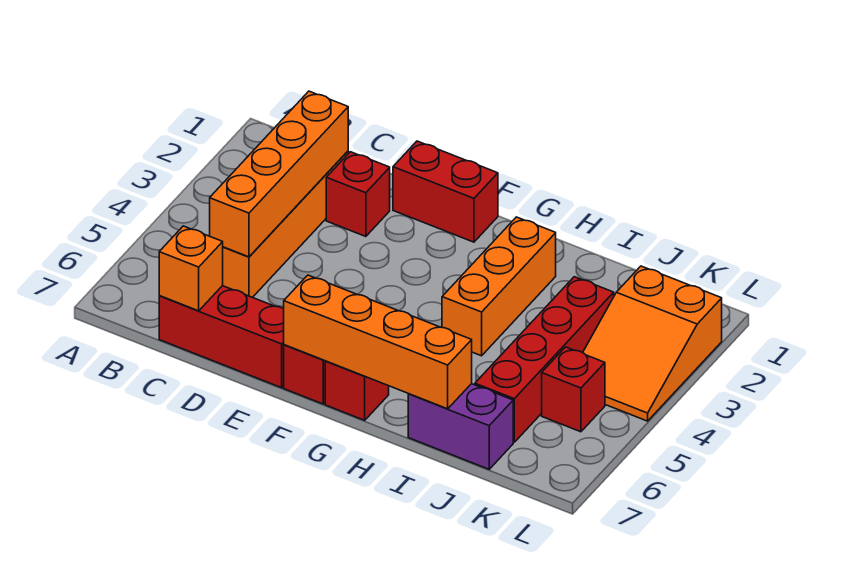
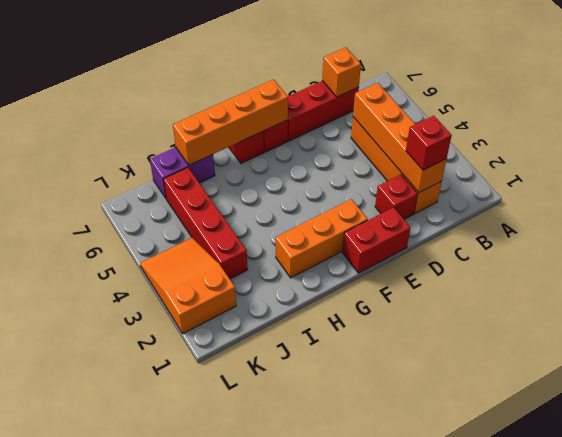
orange brick H2:H4 level 1 -> orange brick F2:H2 level 1
red brick K5 level 1 -> red brick C2 level 3

